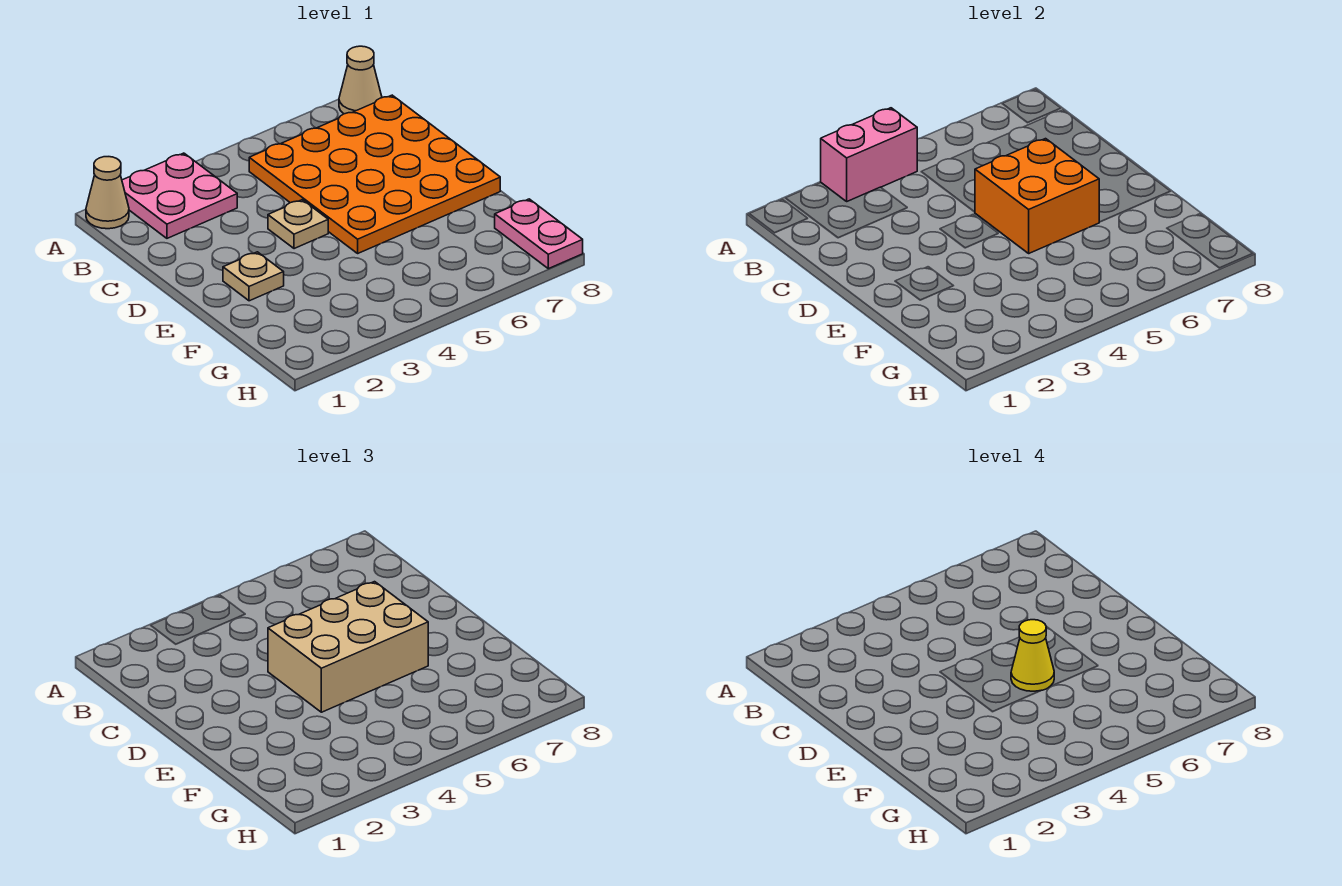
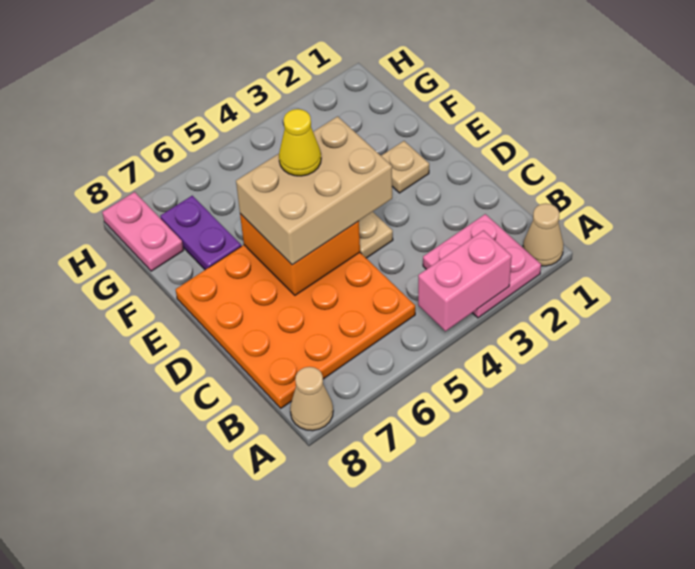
none -> purple plate F7:G7 level 1

